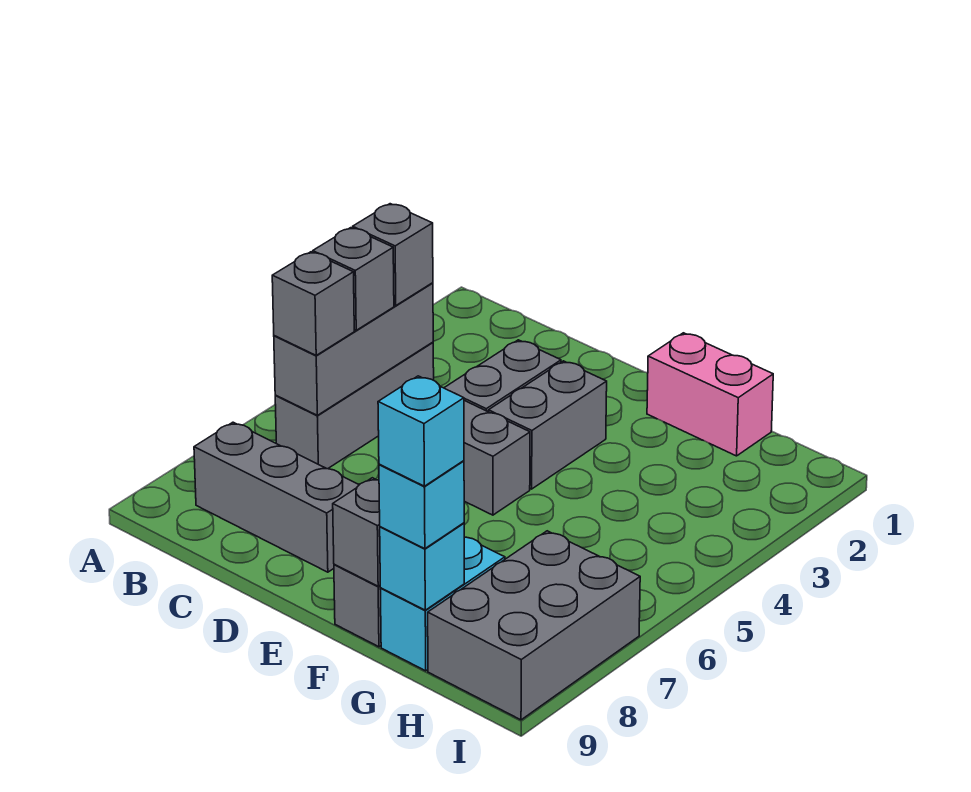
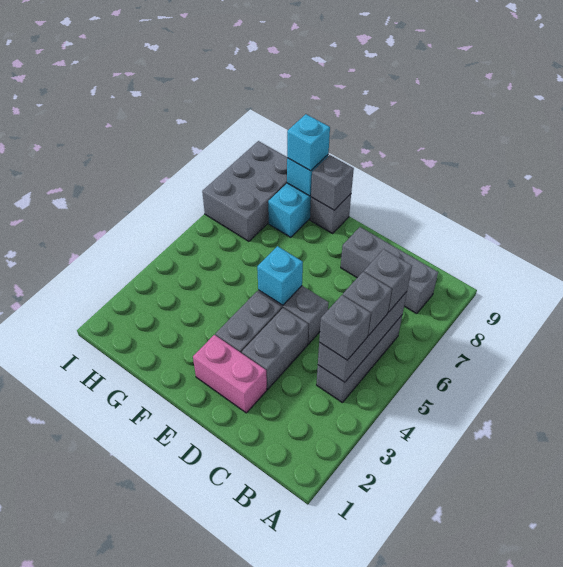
pink brick F1:G1 level 1 -> pink brick D2:E2 level 1
cyan brick G9 level 4 -> cyan brick E5 level 2

